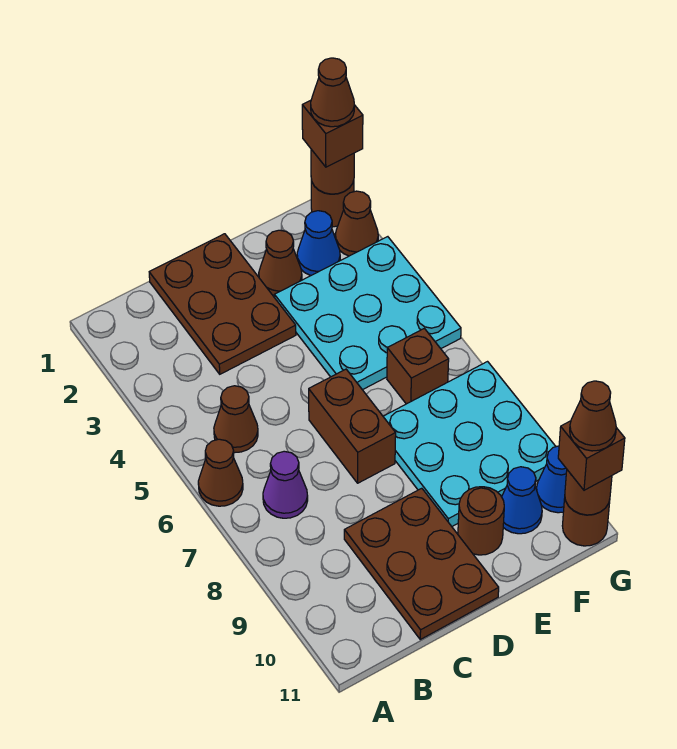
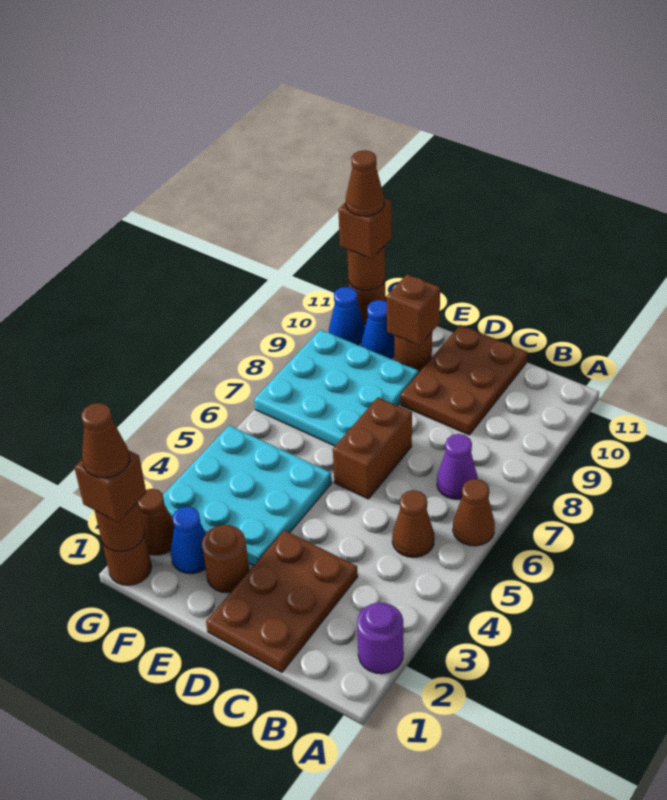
none -> purple round brick A2 level 1
brown cone E2 level 1 -> brown round brick E2 level 1
brown brick F6 level 1 -> brown brick E10 level 2

